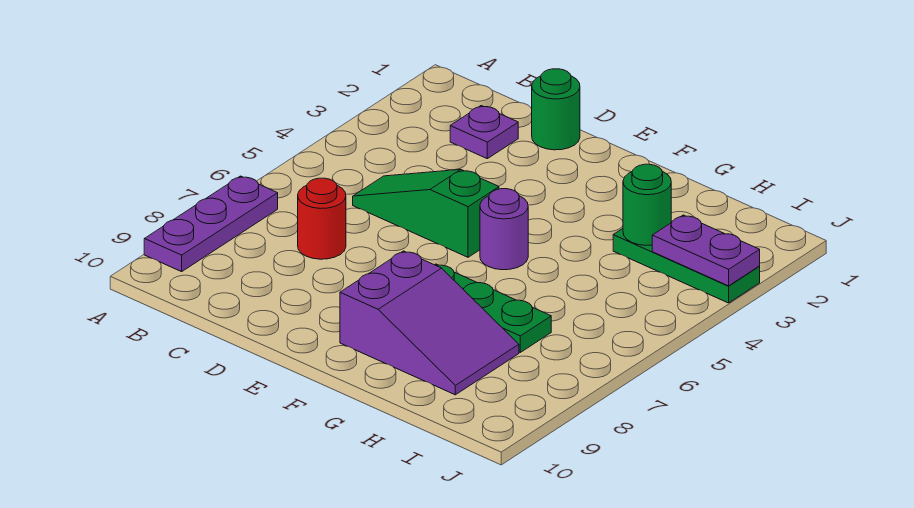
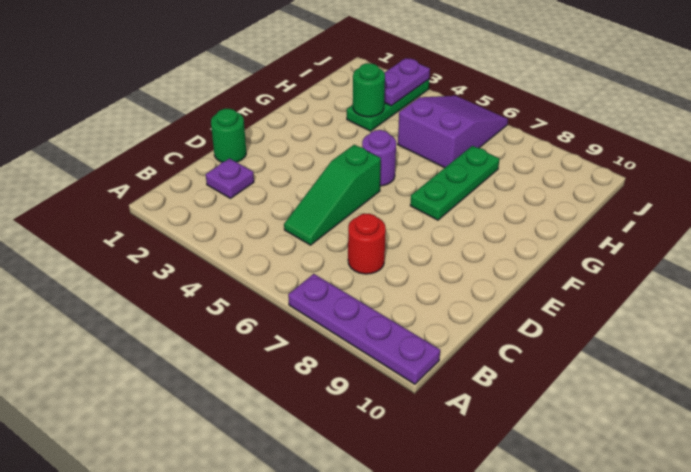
purple plate A7:A9 level 1 -> purple plate A7:A10 level 1
purple slope F8:H9 level 1 top F -> purple slope H5:J6 level 1 top H

